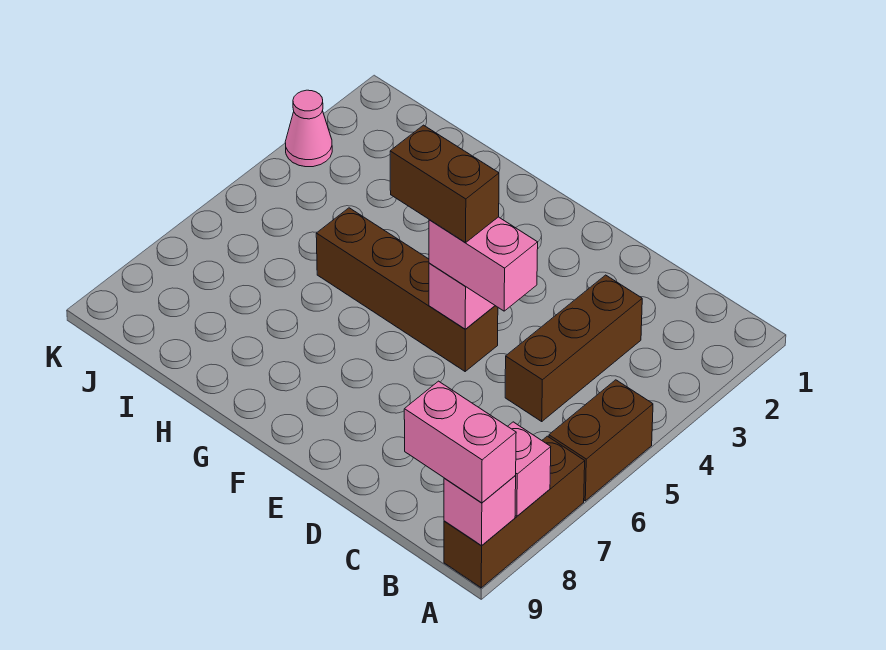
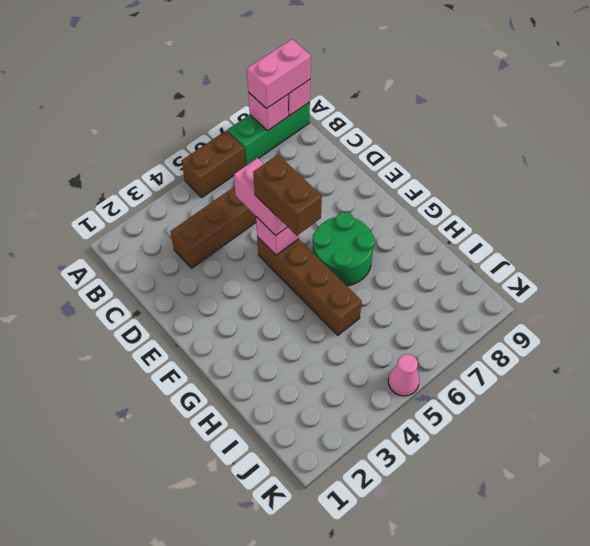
brown brick A7:A9 level 1 -> green brick A7:A9 level 1
pink brick A9:B9 level 3 -> pink brick A8:A9 level 3
none -> green round brick F6:G7 level 1
pink cone K3 level 1 -> pink cone K5 level 1

